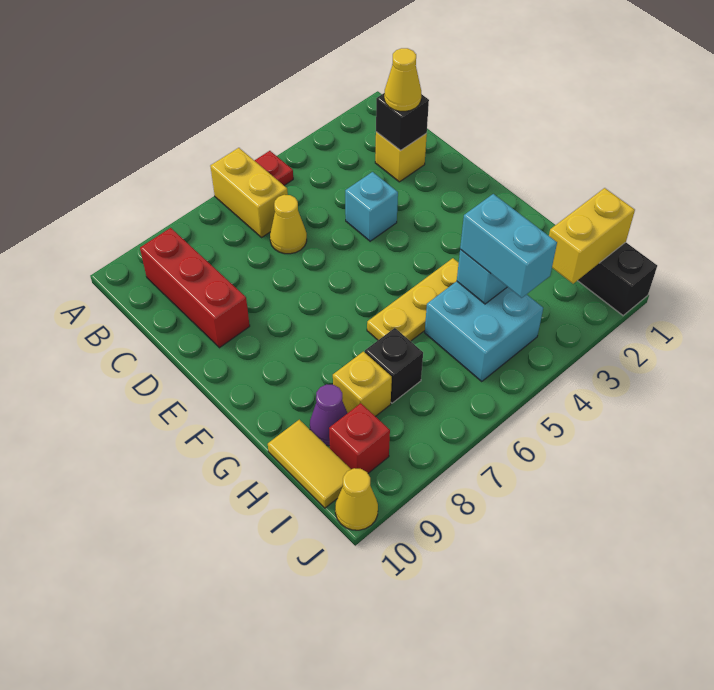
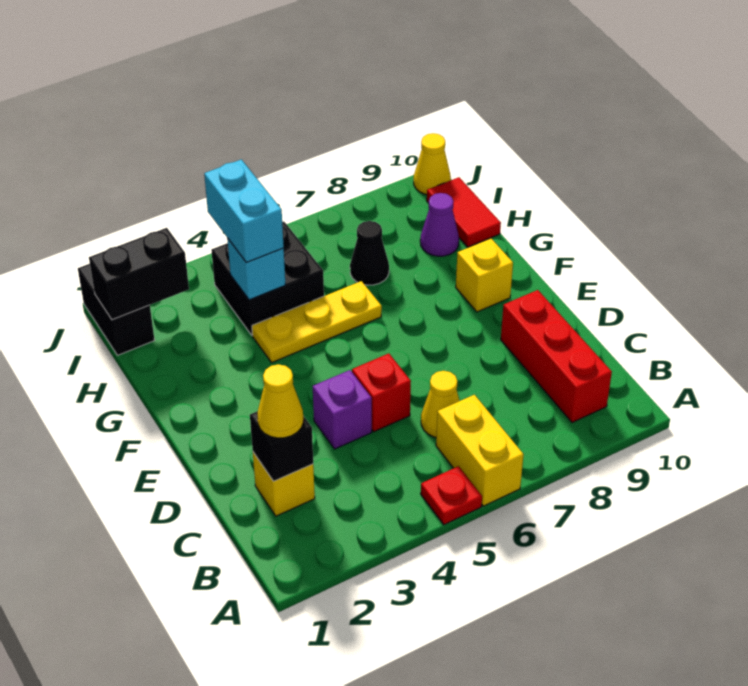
cyan brick D4 level 1 -> purple brick D4 level 1
cyan brick H4:I5 level 1 -> black brick H4:I5 level 1
black brick H7 level 1 -> black cone H7 level 1
yellow brick H8 level 1 -> yellow brick F9 level 1
yellow tile H10:I10 level 1 -> red tile H10:I10 level 1
yellow brick I1:I2 level 2 -> black brick I1:I2 level 2
red brick I9 level 1 -> red brick D5 level 1

